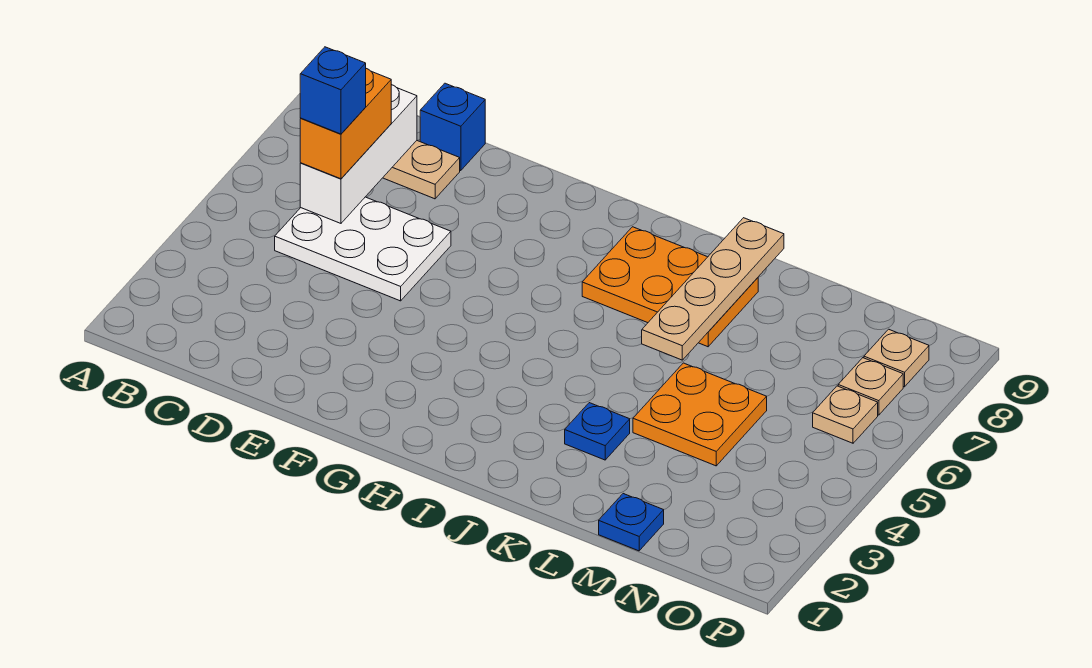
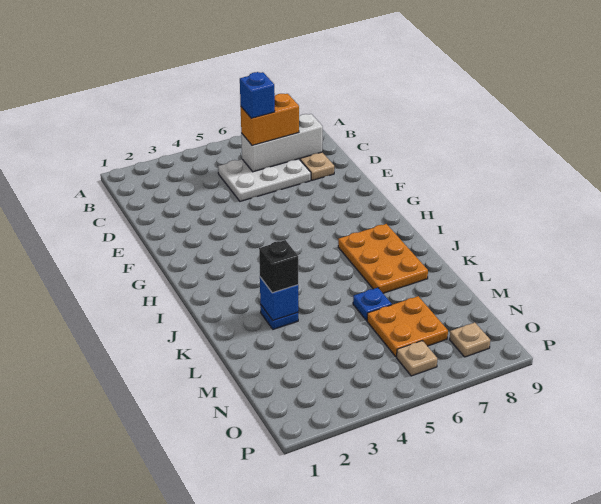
white plate C5:E6 level 1 -> white plate C5:D7 level 1
blue brick D9 level 1 -> blue brick K3 level 2
none -> black brick K3 level 3
tan plate K6:K9 level 2 -> none
orange plate L4:M5 level 1 -> orange plate M6:N7 level 1
blue plate M1 level 1 -> blue plate L6 level 1
tan plate O7 level 1 -> none

